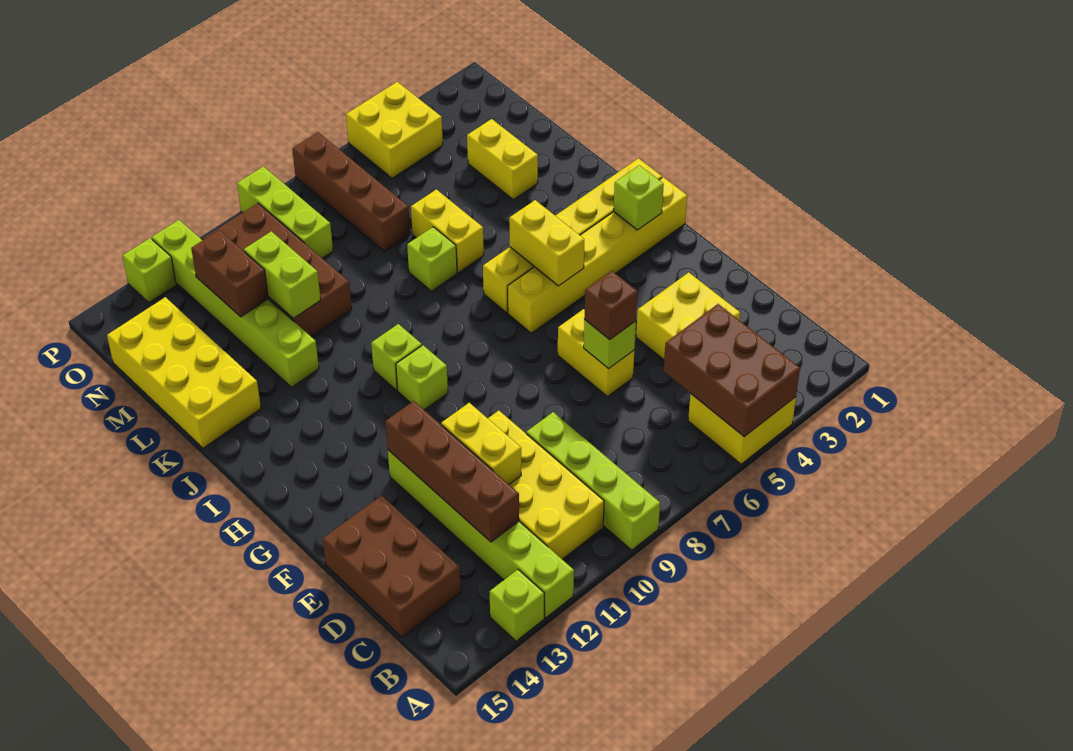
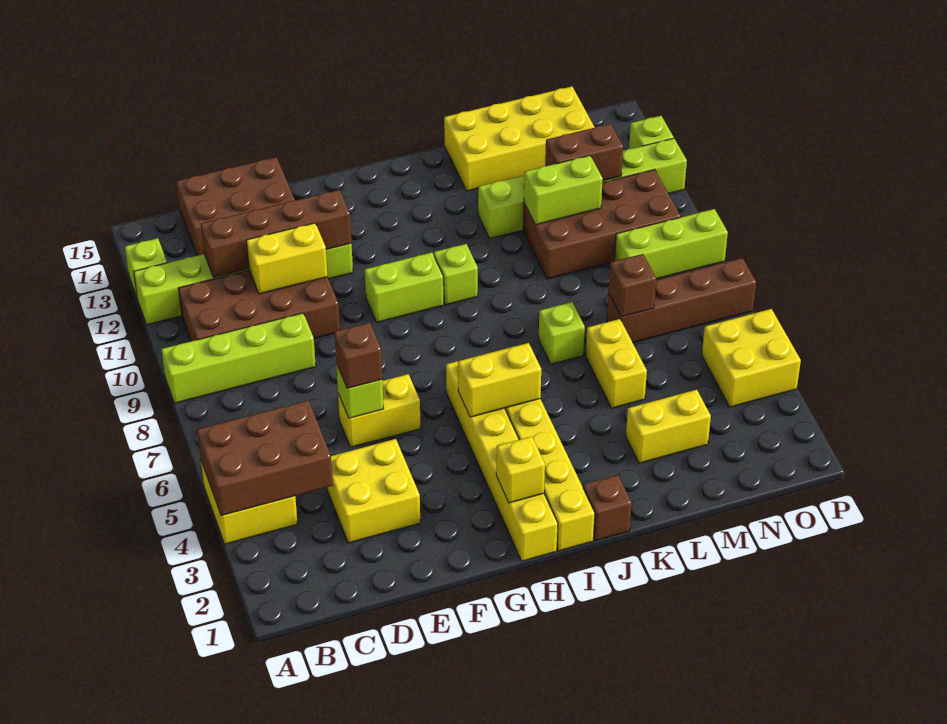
yellow brick B10:E11 level 1 -> brown brick B10:E11 level 1
lime brick H2 level 2 -> yellow brick H2 level 2
lime brick H10 level 1 -> lime brick G10:H10 level 1
none -> brown brick J1 level 1
yellow brick K6:L6 level 1 -> yellow brick L5:L6 level 1
none -> brown brick M7 level 2

